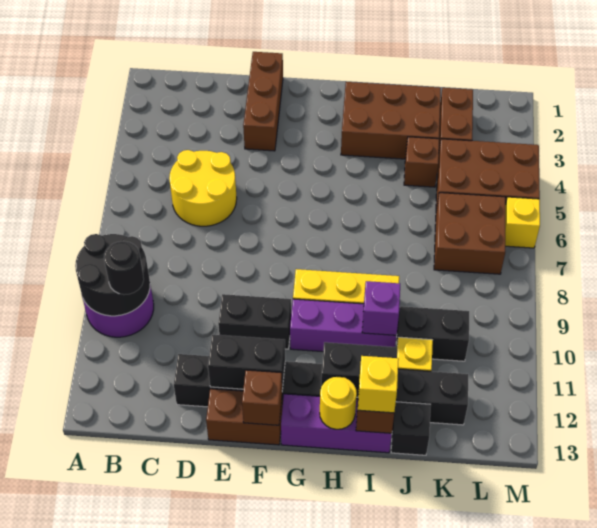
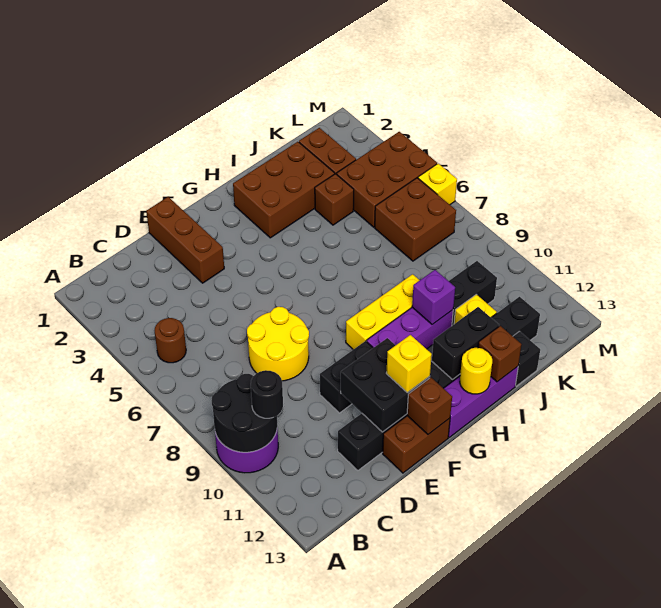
none -> brown round brick B5 level 1
yellow round brick C5:D6 level 1 -> yellow round brick D7:E8 level 1
black brick E12:F12 level 2 -> black brick E11:F12 level 2
yellow brick I13 level 3 -> yellow brick F12 level 3

